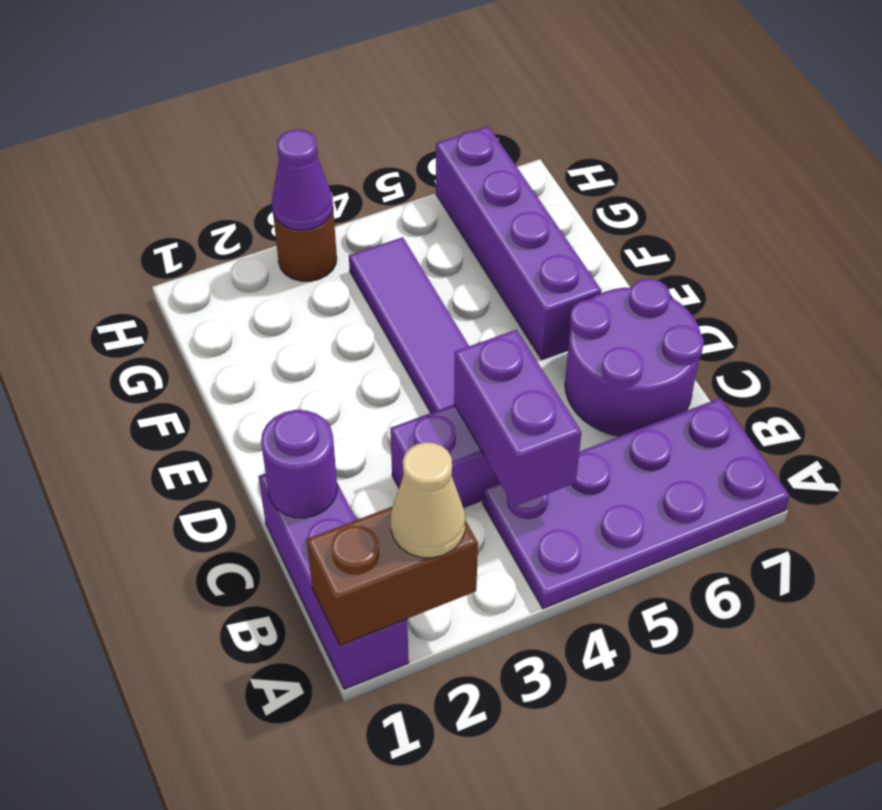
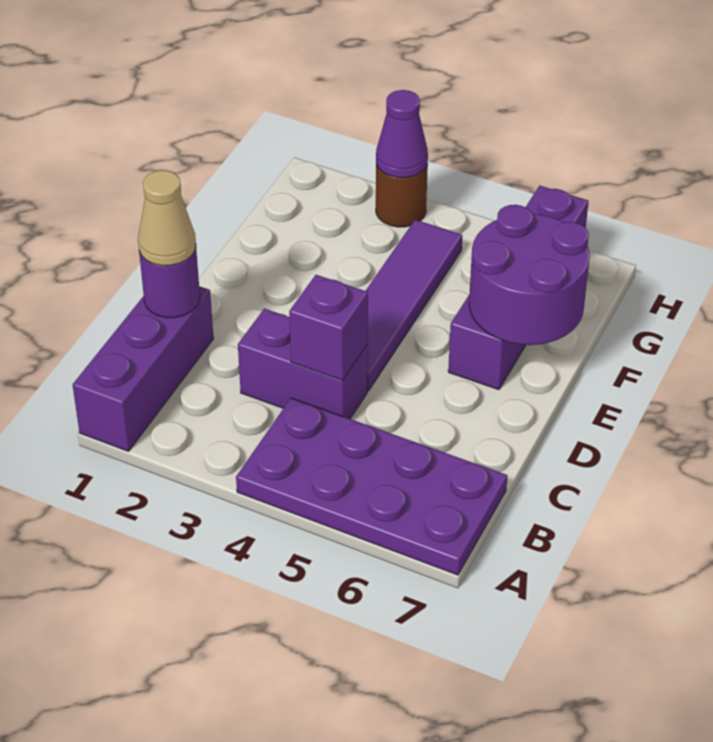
brown brick A1:A2 level 2 -> none
tan cone A2 level 3 -> tan cone C1 level 3
purple brick B4:C4 level 2 -> purple brick C4 level 2
purple round brick C6:D7 level 1 -> purple round brick E6:F7 level 2

